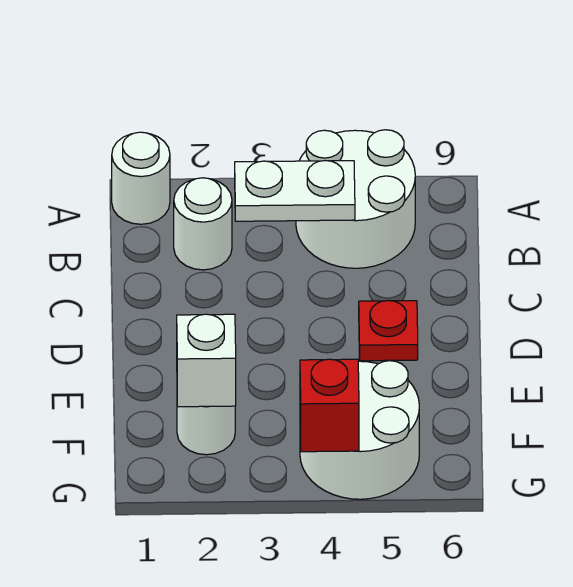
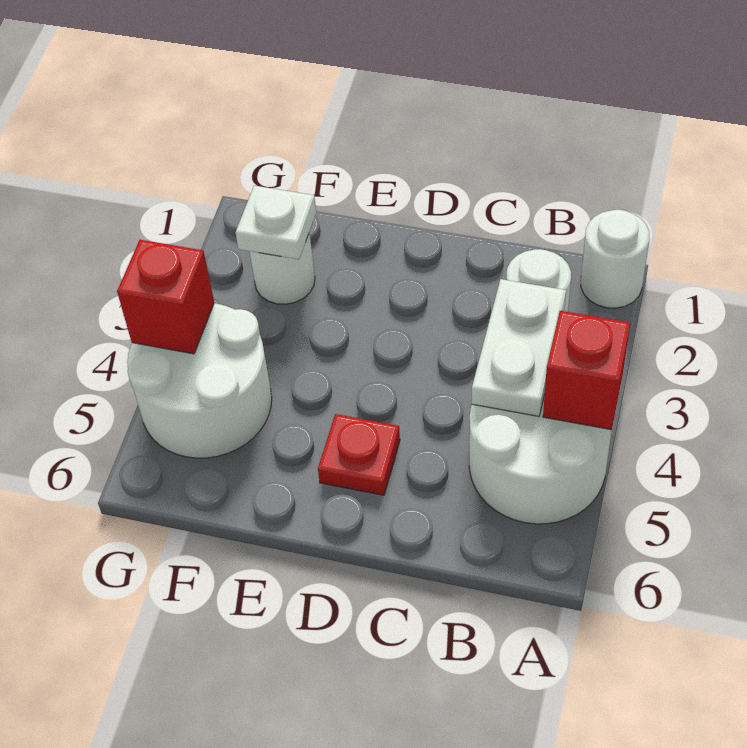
none -> red brick A4 level 2
white brick F2 level 2 -> white plate F2 level 2

